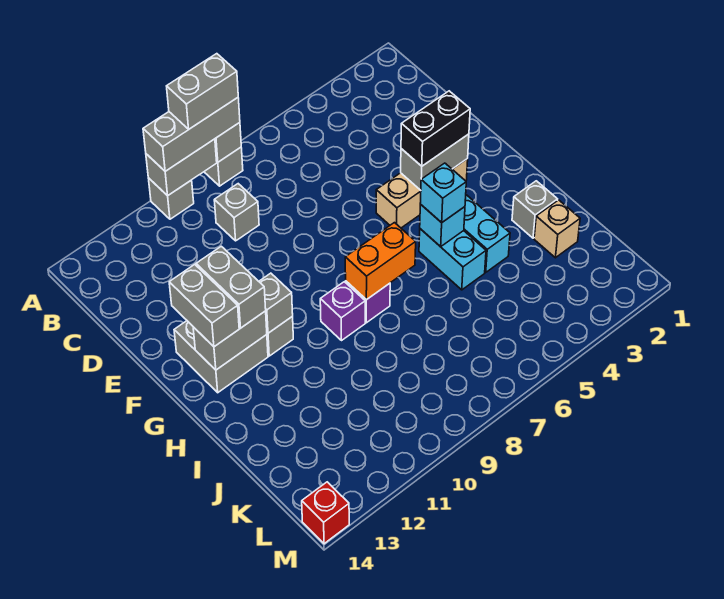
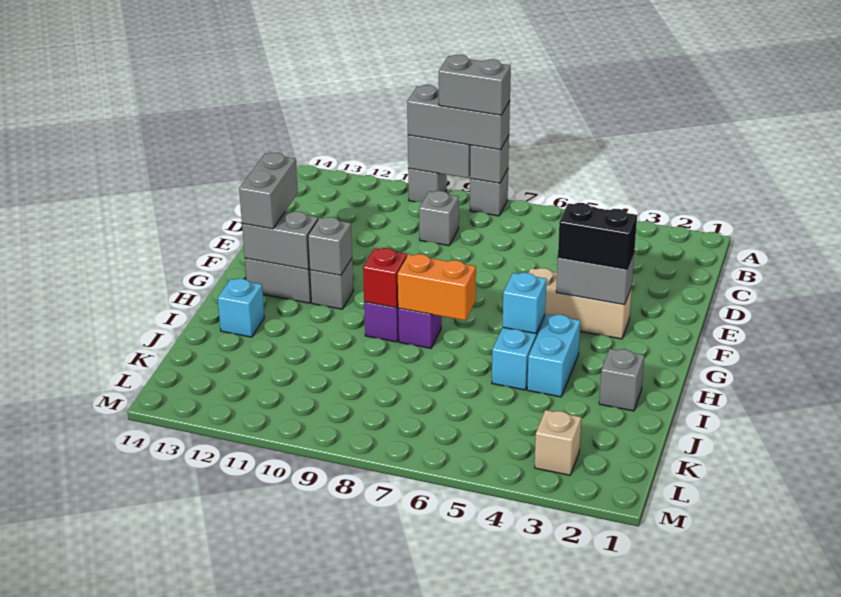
grey brick F12:G12 level 3 -> none
cyan brick H5 level 3 -> cyan brick I13 level 1
tan brick J2 level 1 -> tan brick L3 level 1
red brick M14 level 1 -> red brick H9 level 2

